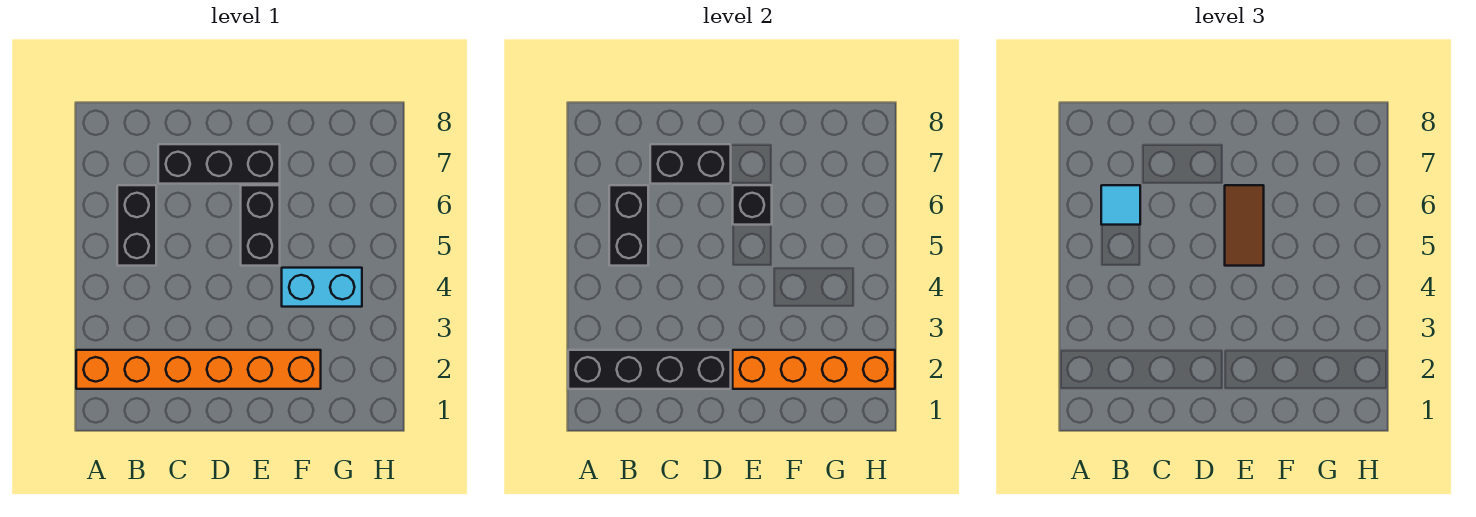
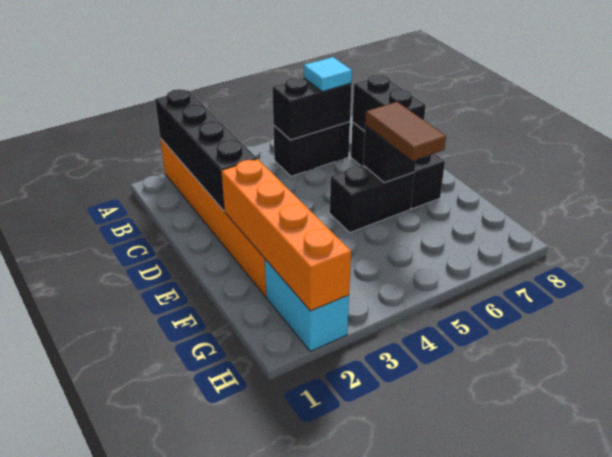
brown tile E5:E6 level 3 -> brown tile E6:F6 level 3
cyan brick F4:G4 level 1 -> cyan brick G2:H2 level 1

